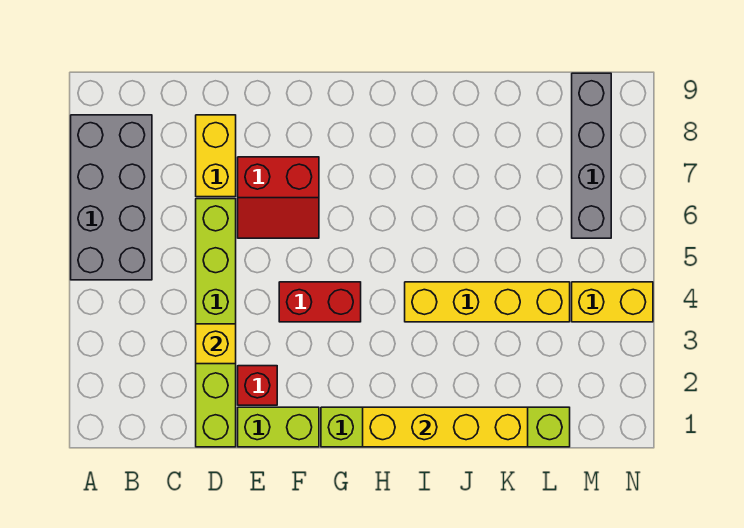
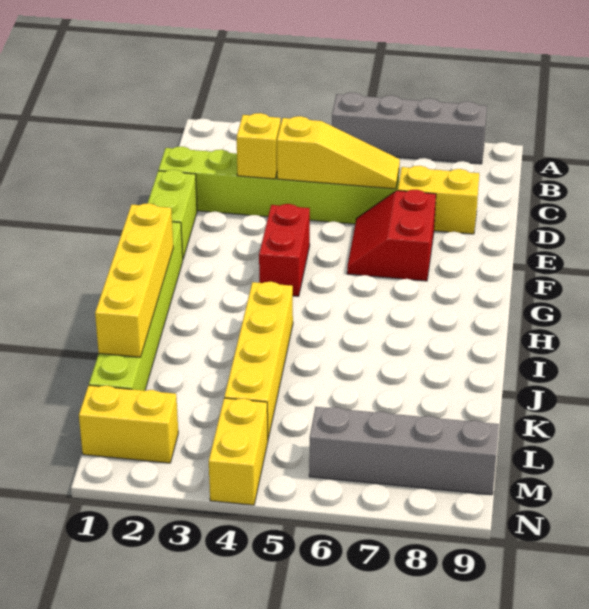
grey brick A5:B8 level 1 -> grey brick A5:A8 level 1
none -> yellow slope D4:D6 level 2 top 4
red brick E2 level 1 -> none
none -> yellow brick M1:M2 level 1

